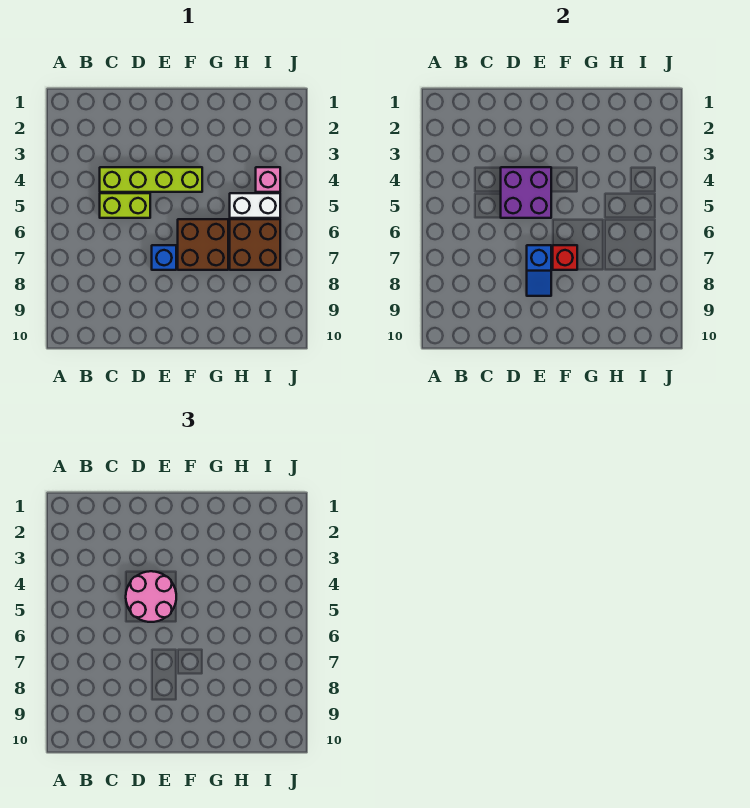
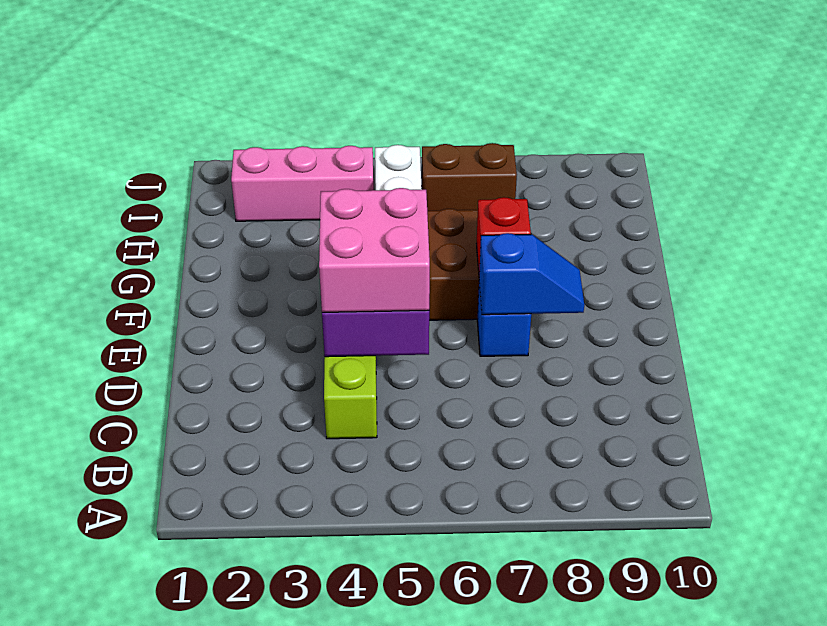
lime brick C5:D5 level 1 -> none
pink round brick D4:E5 level 3 -> pink brick D4:E5 level 3
brown brick H6:I7 level 1 -> brown brick I6:I7 level 1
pink brick I4 level 1 -> pink brick I2:I4 level 1

